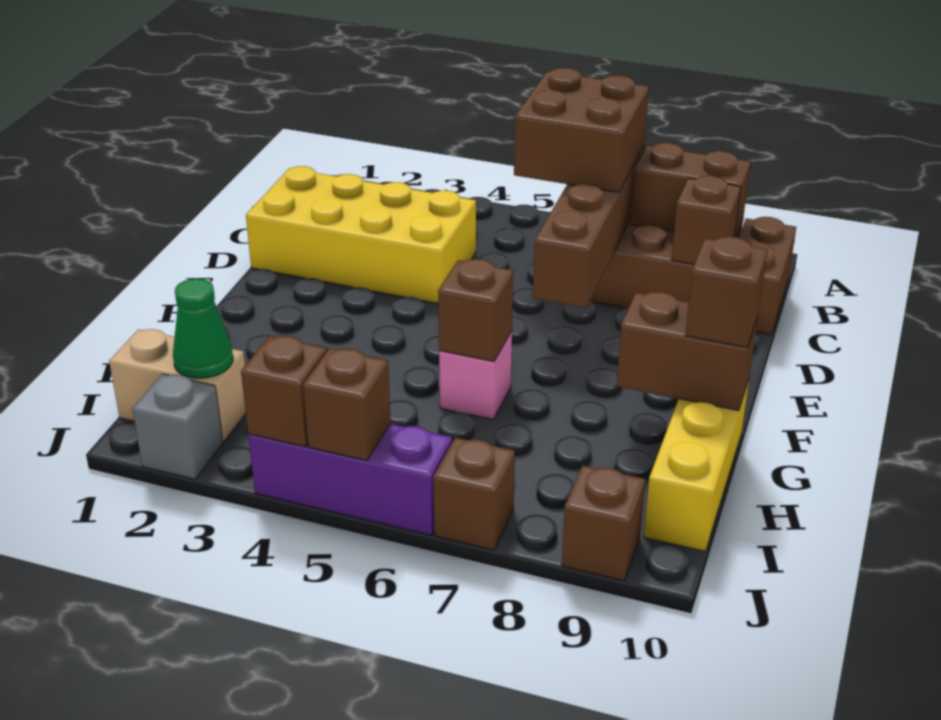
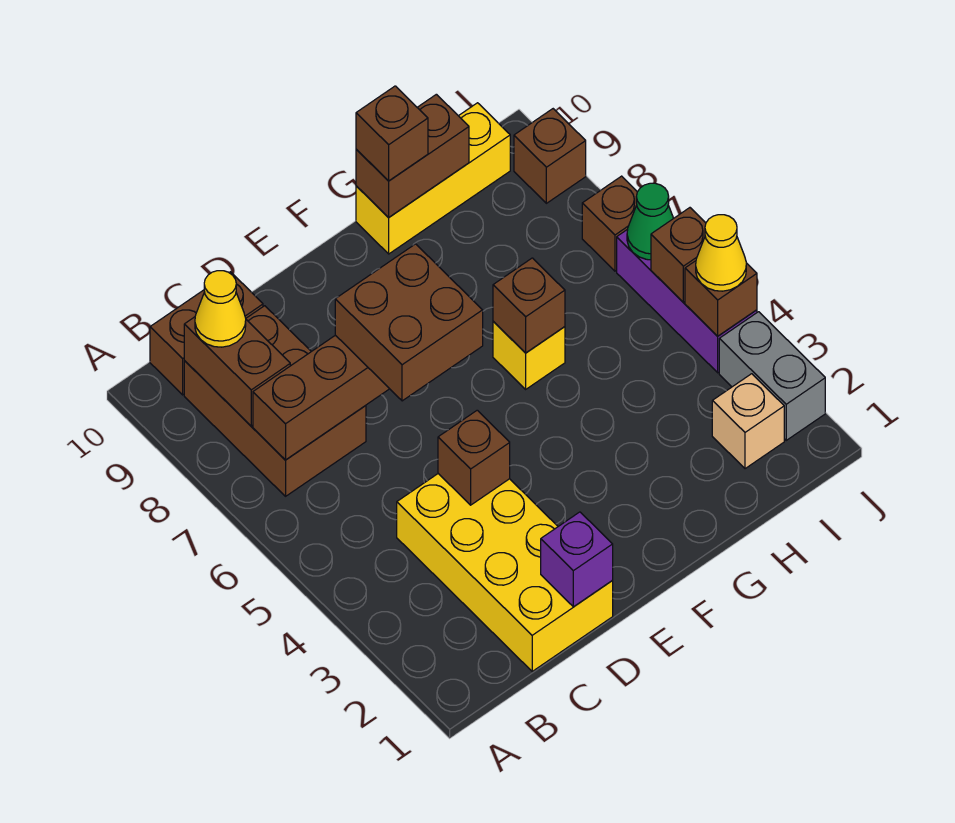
brown brick B6:C7 level 3 -> brown brick D6:E7 level 3
none -> yellow cone B9 level 3
brown brick C9 level 2 -> brown brick D4 level 2
none -> purple brick D1 level 2
pink brick G6 level 1 -> yellow brick G6 level 1
brown brick G9:G10 level 2 -> brown brick G10:H10 level 2
tan brick I1:I2 level 1 -> tan brick I2 level 1
green cone I2 level 2 -> green cone J6 level 2
grey brick J2 level 1 -> grey brick J2:J3 level 1
none -> yellow cone J4 level 3

